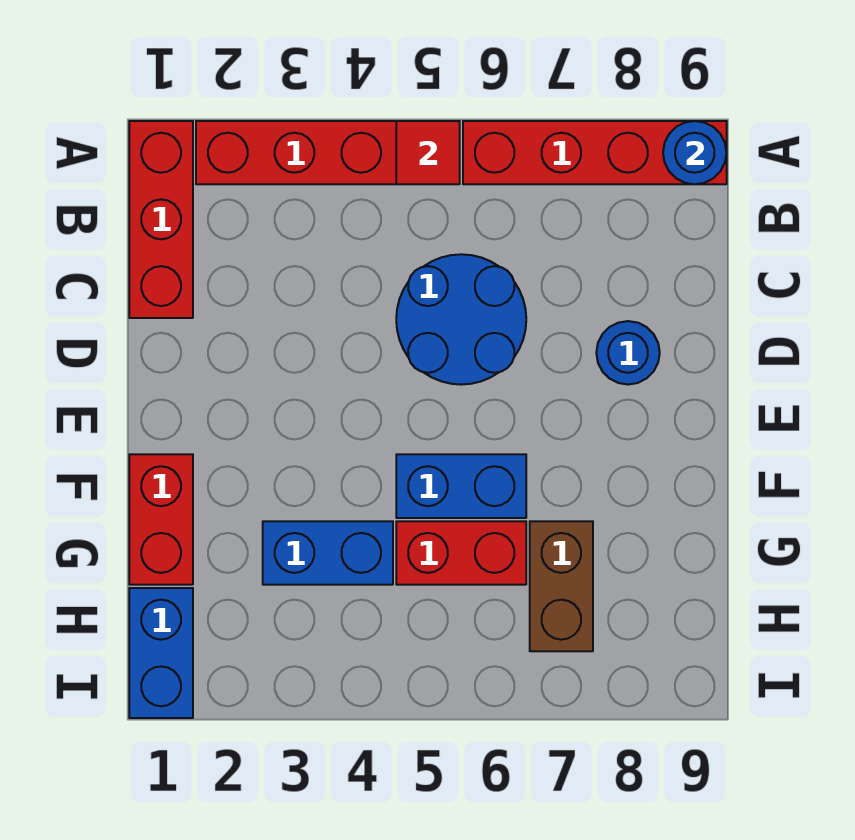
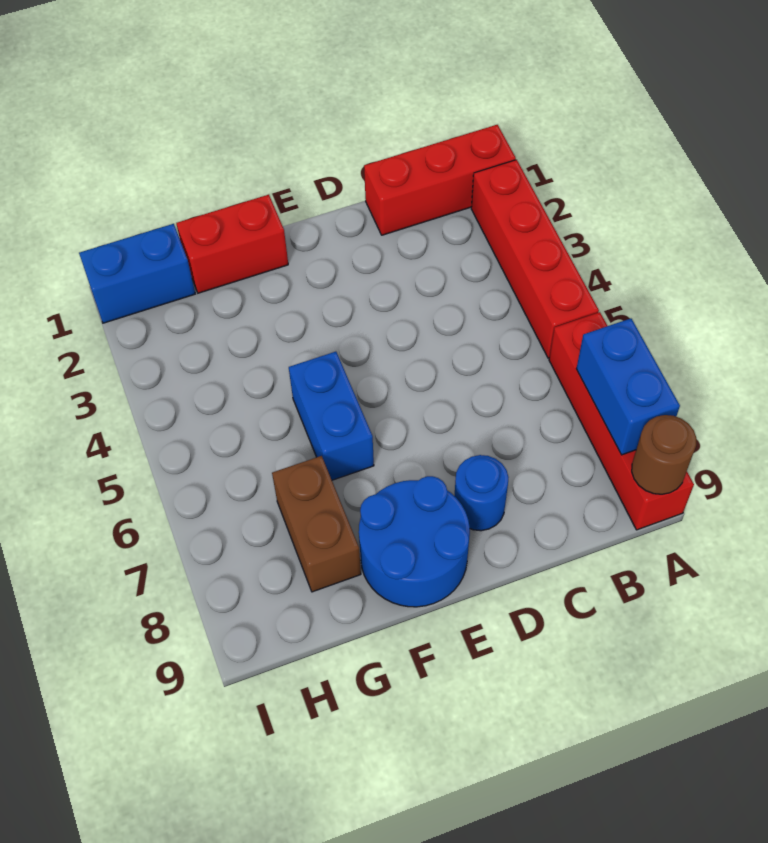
red tile A5 level 2 -> none
blue round brick A9 level 2 -> brown round brick A9 level 2
blue round brick C5:D6 level 1 -> blue round brick E8:F9 level 1
blue brick G3:G4 level 1 -> blue brick A7:A8 level 2
red brick G5:G6 level 1 -> none
brown brick G7:H7 level 1 -> brown brick G7:G8 level 1

